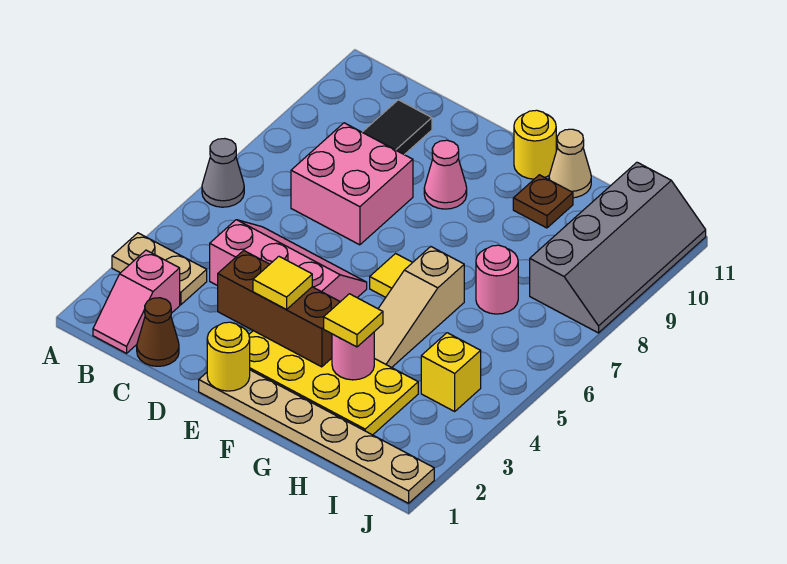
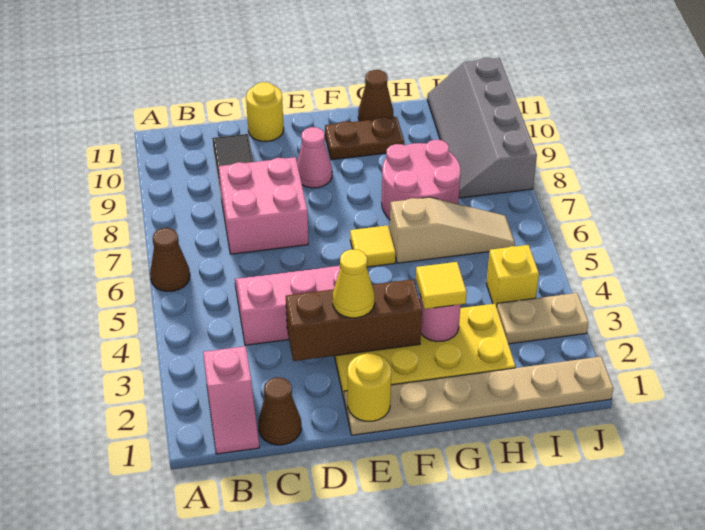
tan plate A3:B3 level 1 -> tan plate I3:J3 level 1
grey cone A6 level 1 -> brown cone A6 level 1
yellow tile E3 level 3 -> yellow cone E3 level 3
yellow round brick F11 level 1 -> yellow round brick D11 level 1
tan slope G4:G6 level 1 top 6 -> tan slope G6:I6 level 1 top G
brown plate G10 level 1 -> brown plate F10:G10 level 1
tan cone G11 level 1 -> brown cone G11 level 1
pink round brick H7 level 1 -> pink round brick G7:H8 level 1
grey slope I8:J11 level 1 top I -> grey slope I8:J11 level 1 top J

